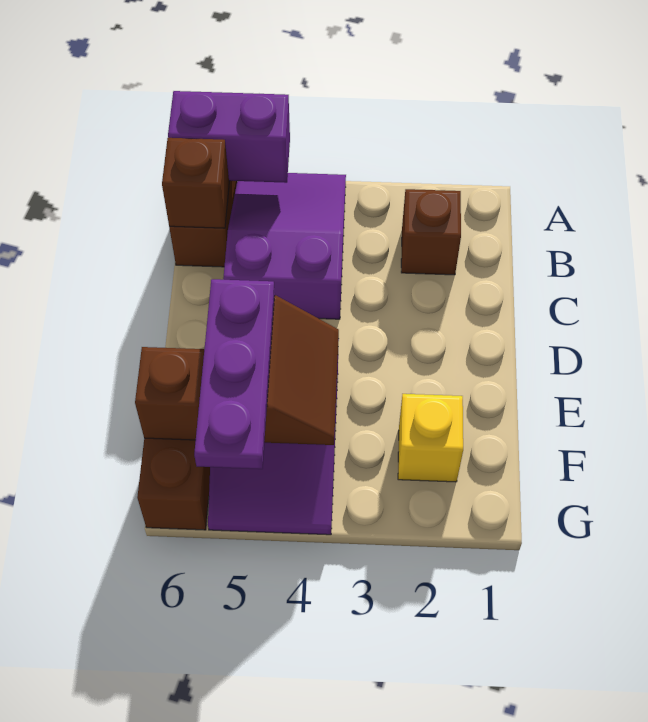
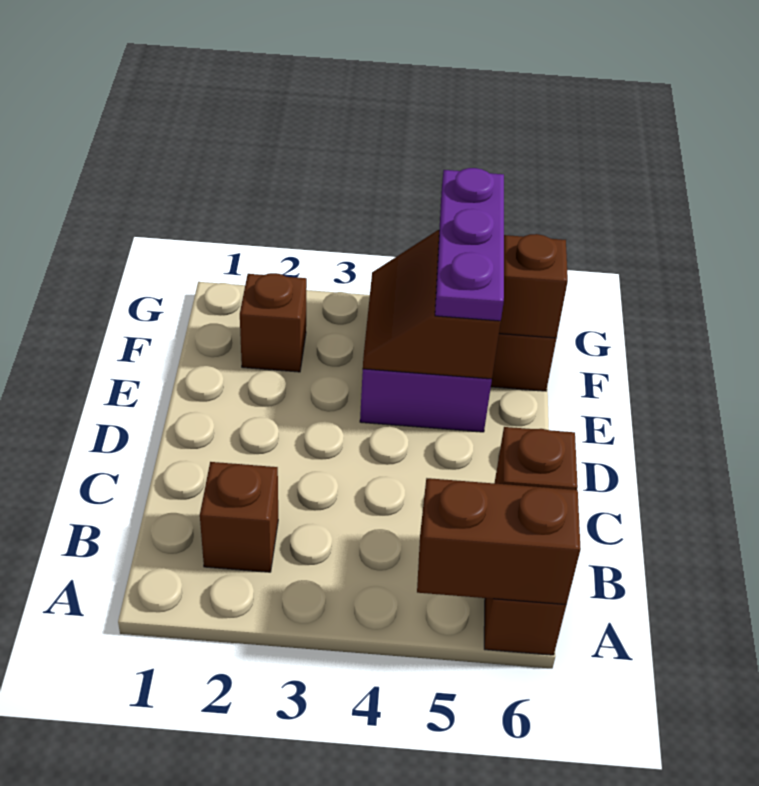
purple slope A4:C5 level 1 top C -> none
purple brick A5:A6 level 2 -> brown brick A5:A6 level 2
yellow brick F2 level 1 -> brown brick F2 level 1

